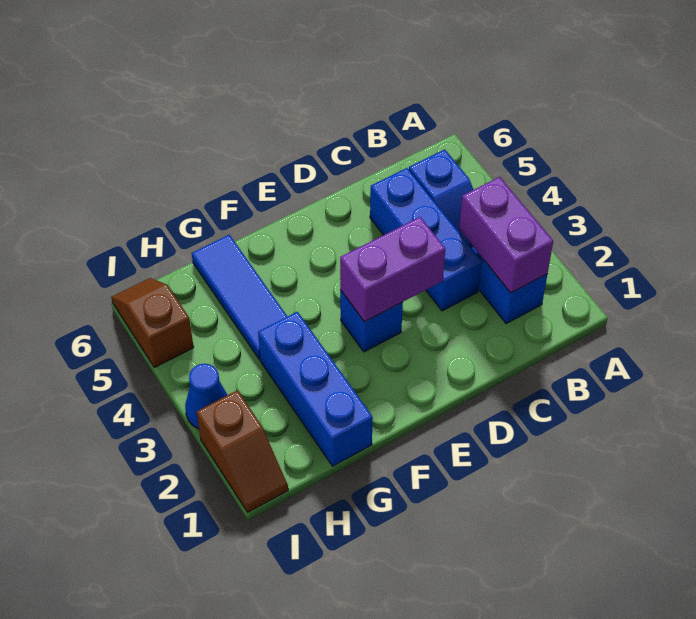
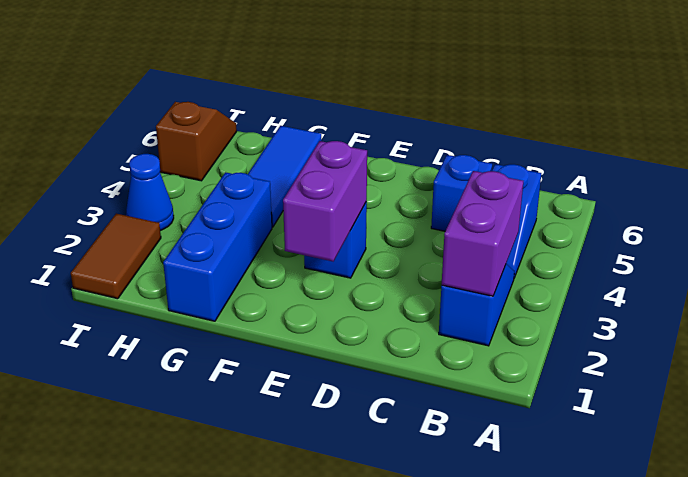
blue brick C3:C5 level 1 -> blue brick C5 level 1
purple brick D3:E3 level 2 -> purple brick E2:E3 level 2
brown slope I1:I2 level 1 top 2 -> brown tile I1:I2 level 1

